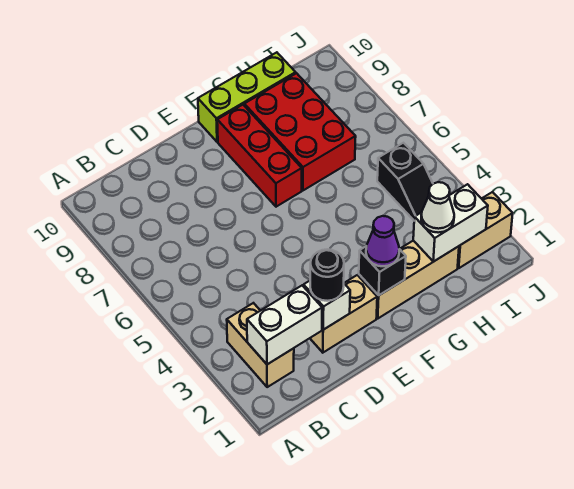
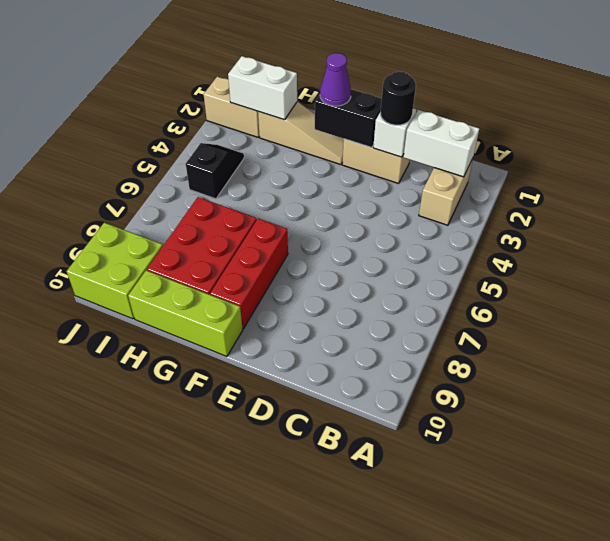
tan brick F2:H2 level 1 -> tan slope F2:H2 level 1 top H
black brick F2 level 2 -> black brick E2:F2 level 2
white cone H2 level 3 -> none
none -> lime brick I9:J10 level 1

